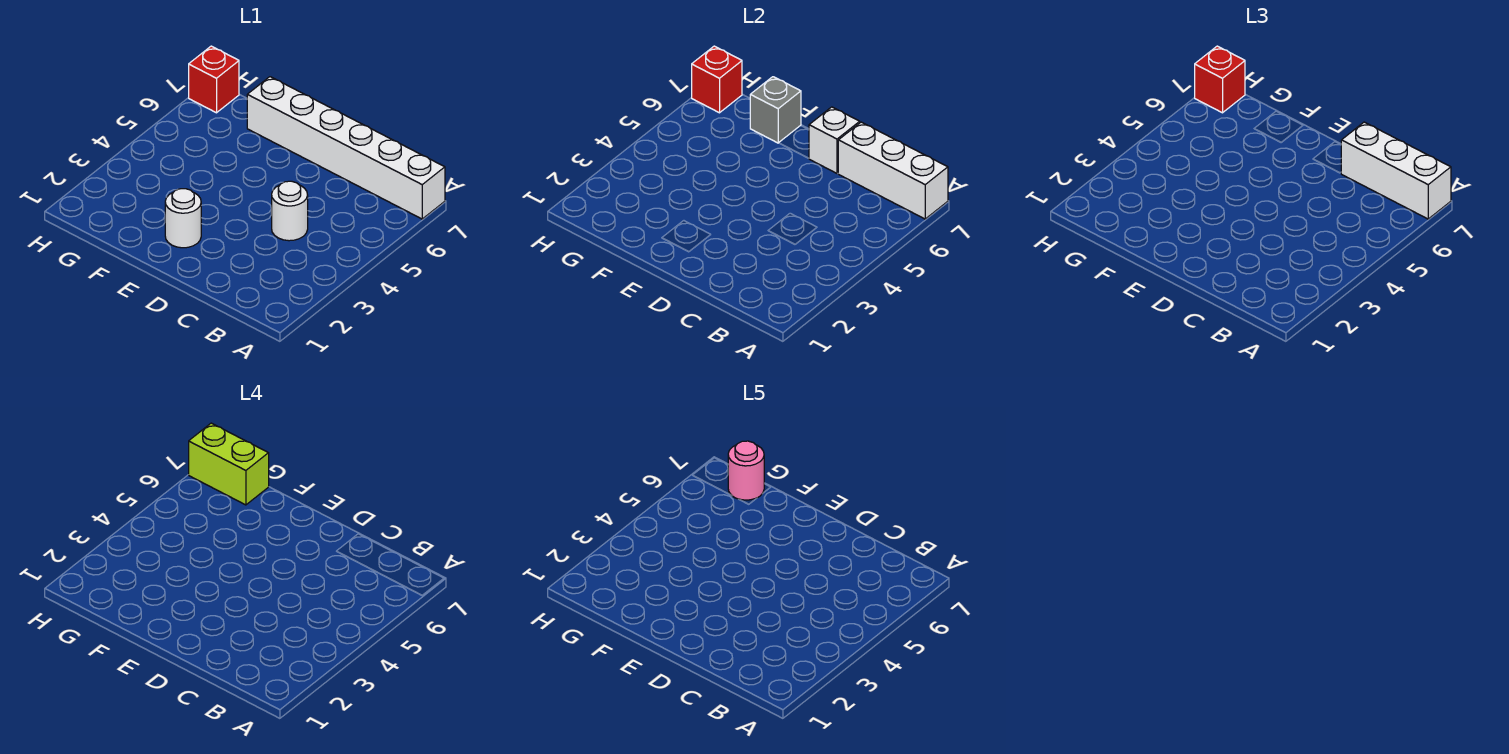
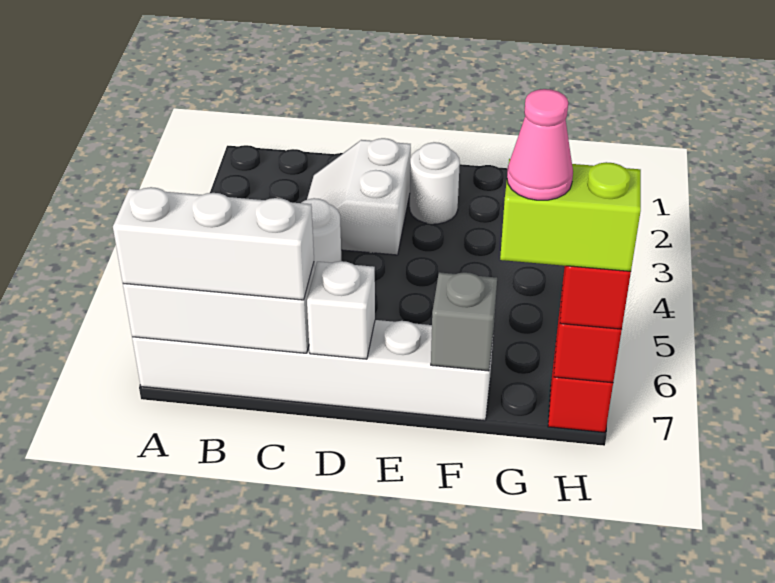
none -> white slope C2:D3 level 1 top D
pink round brick G7 level 5 -> pink cone G7 level 5

